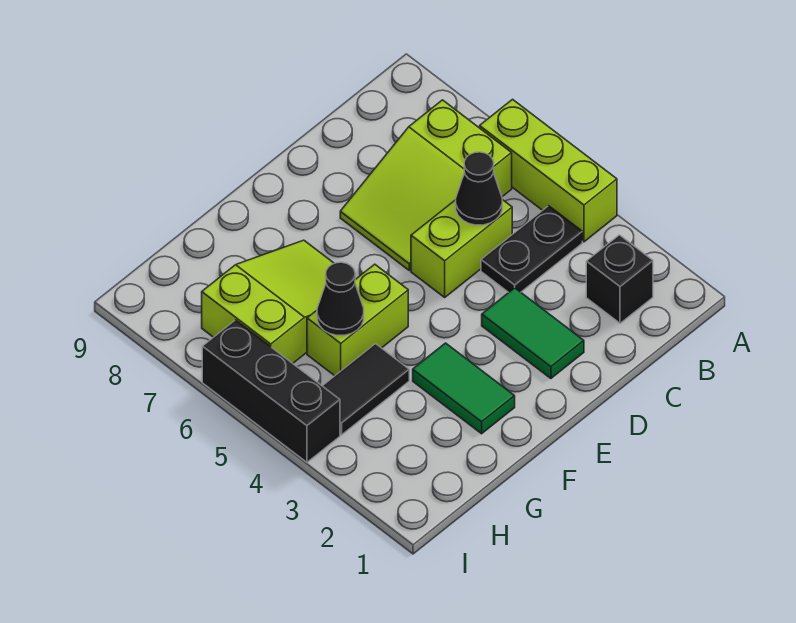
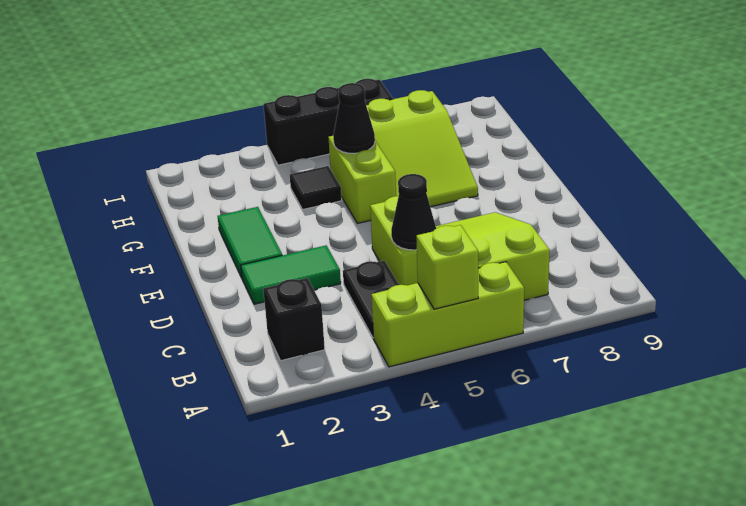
none -> lime brick A5 level 2
green tile F2:F3 level 1 -> green tile E2:F2 level 1
black tile G4:H4 level 1 -> black tile G4 level 1

